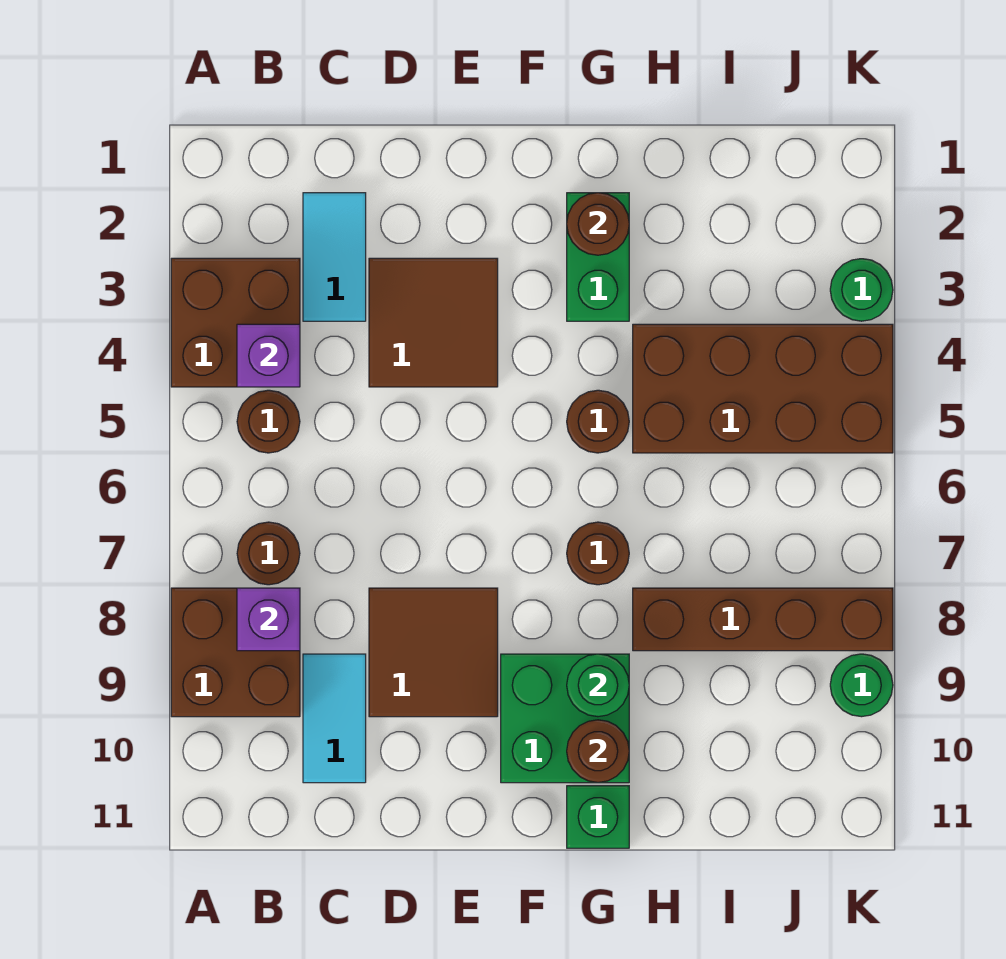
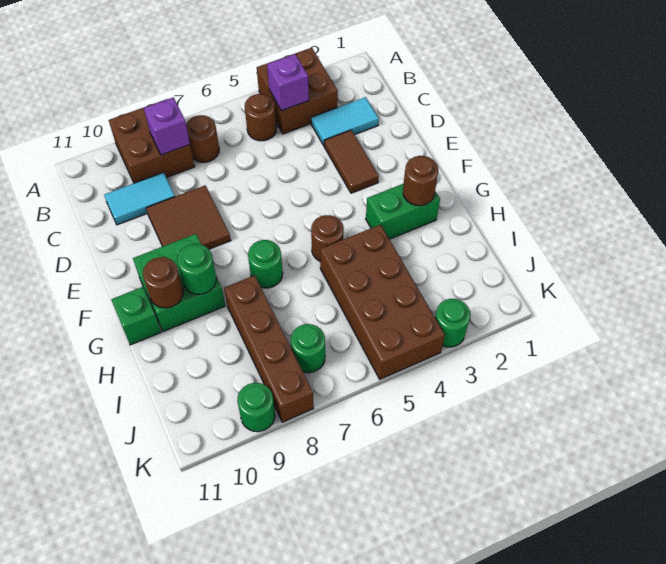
brown tile D3:E4 level 1 -> brown tile D3:E3 level 1
brown round brick G7 level 1 -> green round brick G7 level 1
none -> green round brick J7 level 1

